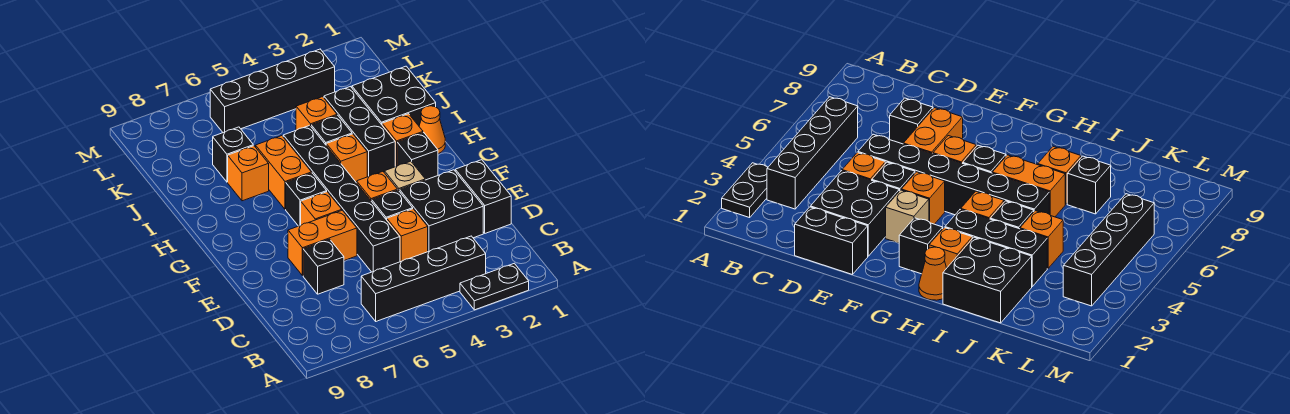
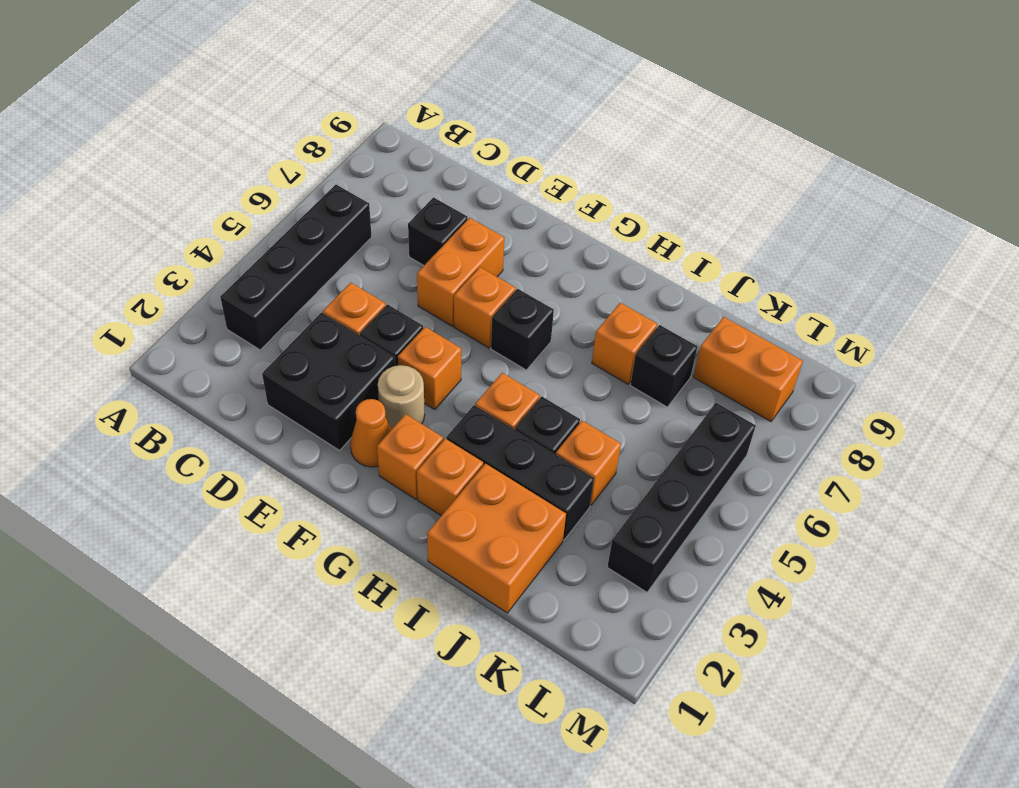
black plate A2:A3 level 1 -> none
black brick D1:E1 level 1 -> none
black brick D5:I5 level 1 -> none
tan brick F3 level 1 -> tan round brick F3 level 1
black brick G2 level 1 -> orange brick G2 level 1
orange cone H1 level 1 -> orange cone F2 level 1
orange brick H6:I6 level 1 -> orange brick K8:L8 level 1
black brick I1:J2 level 1 -> orange brick I1:J2 level 1

